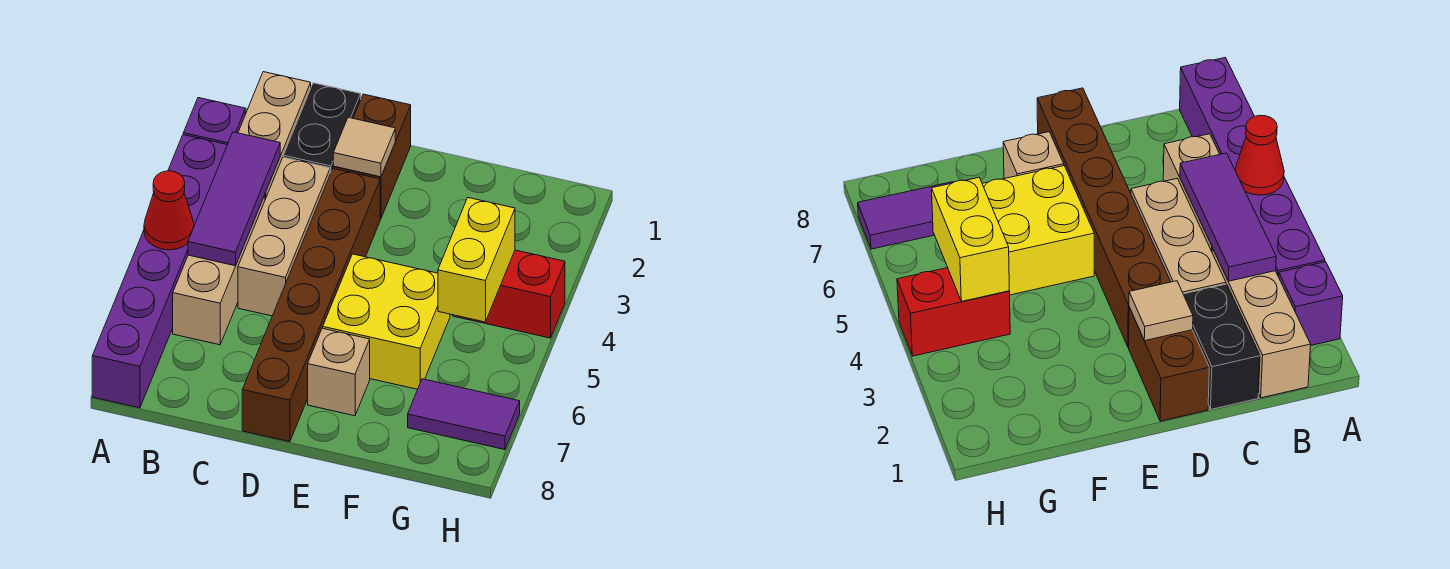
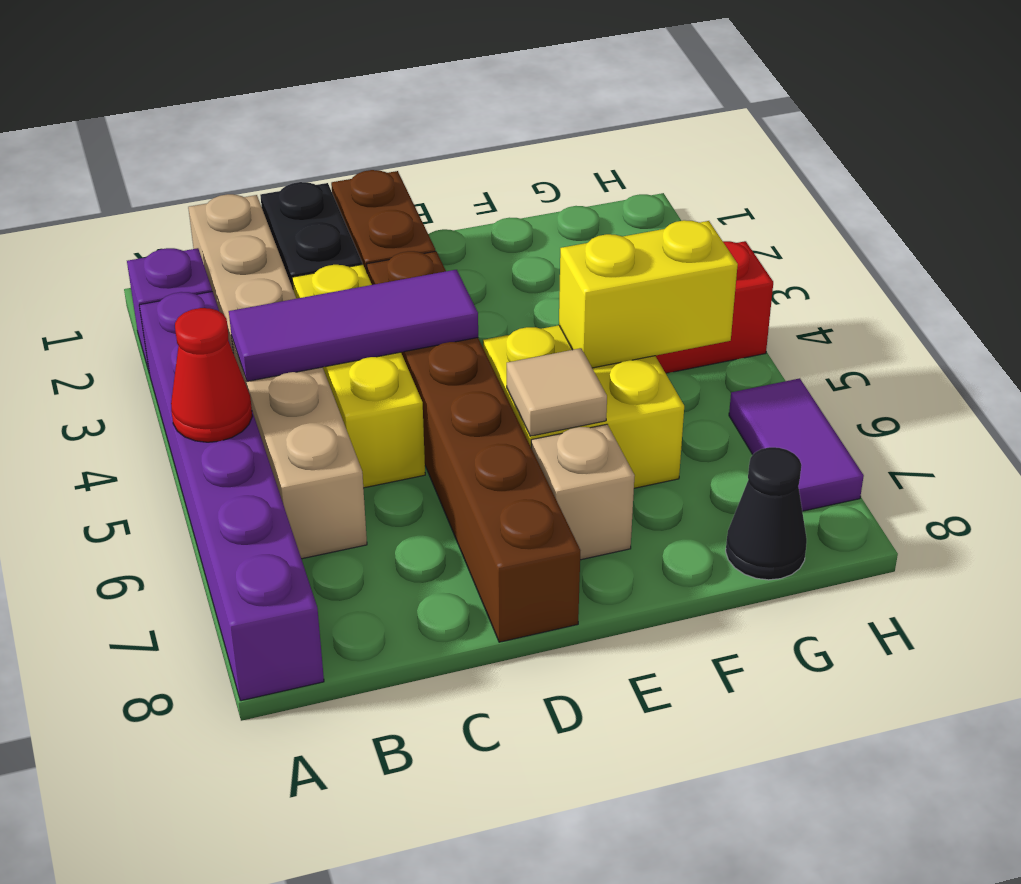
purple tile B3:B5 level 2 -> purple tile B4:D4 level 2
tan brick C3:C5 level 1 -> yellow brick C3:C5 level 1
tan tile D2 level 2 -> tan tile E6 level 2
yellow brick G4:G5 level 2 -> yellow brick F5:G5 level 2
purple tile G7:H7 level 1 -> purple tile H6:H7 level 1
none -> black cone G8 level 1

